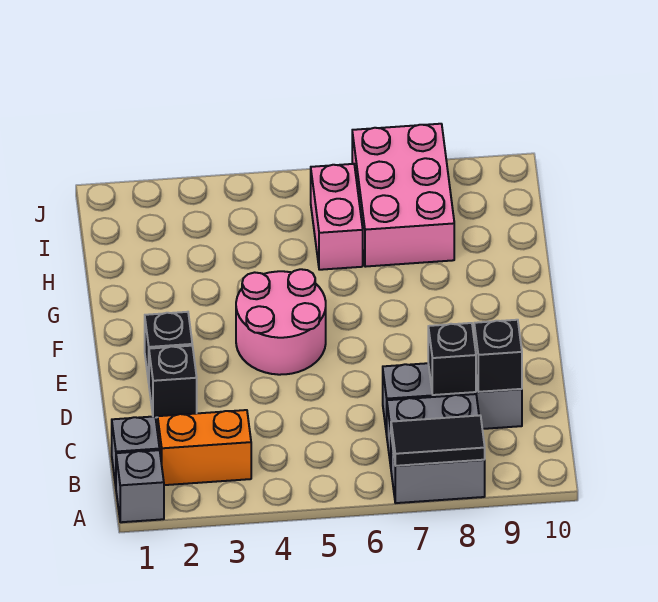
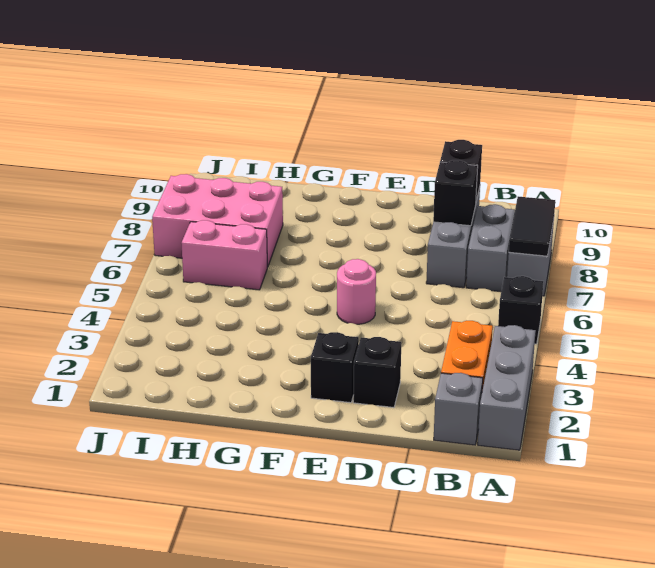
grey brick A1 level 1 -> grey brick A1:A3 level 1
none -> black brick A5 level 1
pink round brick E4:F5 level 1 -> pink round brick E5 level 1

